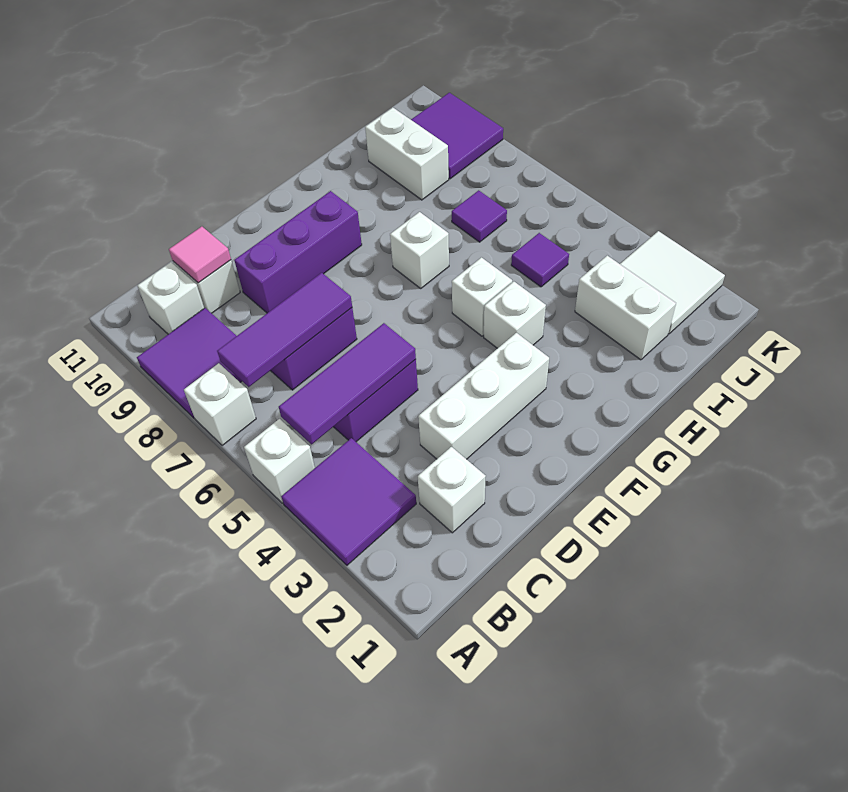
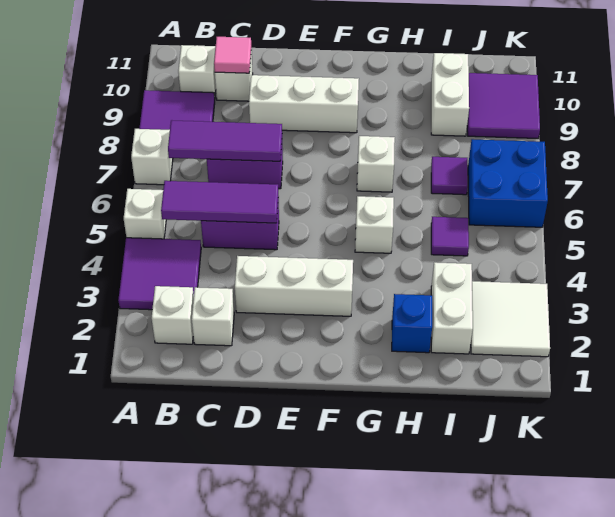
purple brick D9:F9 level 1 -> white brick D9:F9 level 1
white brick G4 level 1 -> white brick B2 level 1
none -> blue brick H2 level 1
none -> blue brick J6:K7 level 1

